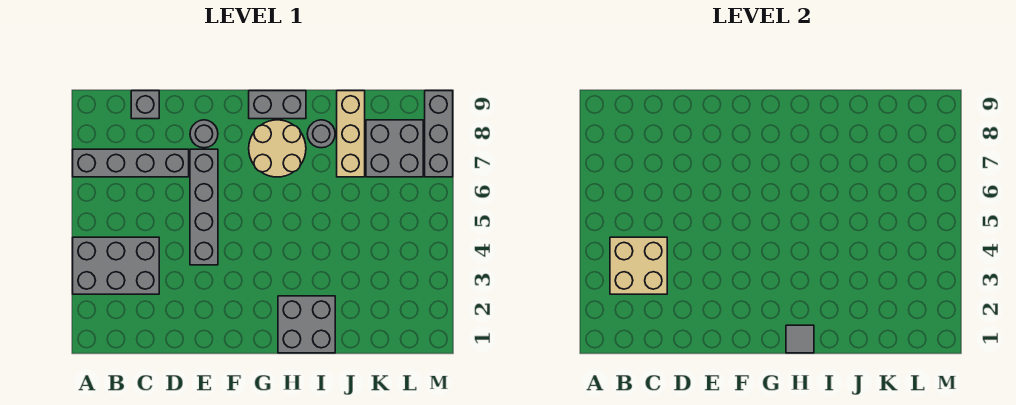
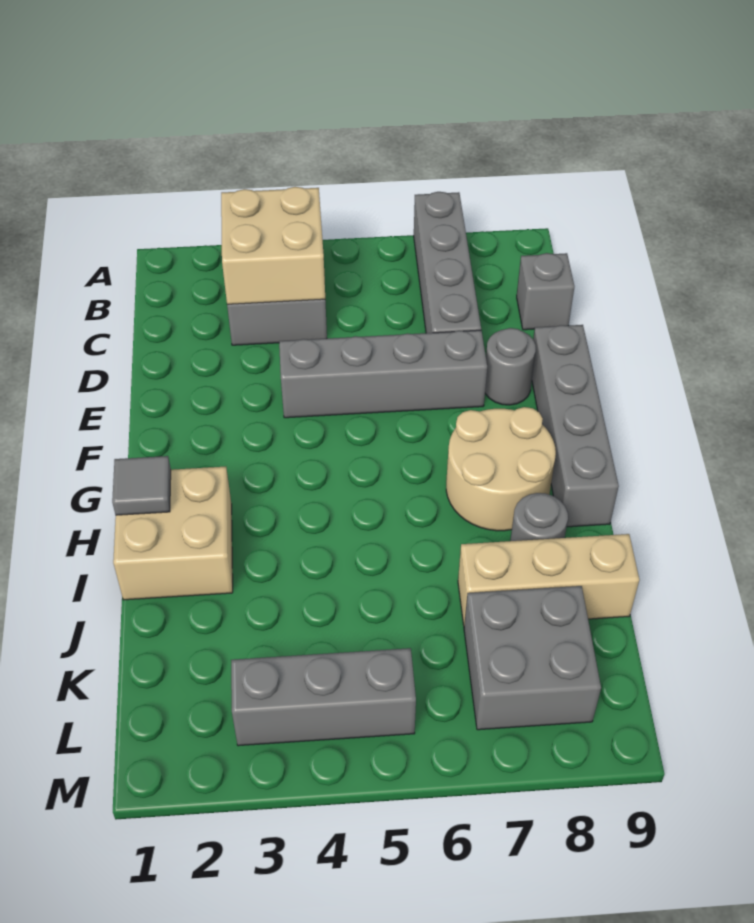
grey brick G9:H9 level 1 -> grey brick E9:H9 level 1
grey brick H1:I2 level 1 -> tan brick H1:I2 level 1
grey brick M7:M9 level 1 -> grey brick L3:L5 level 1

